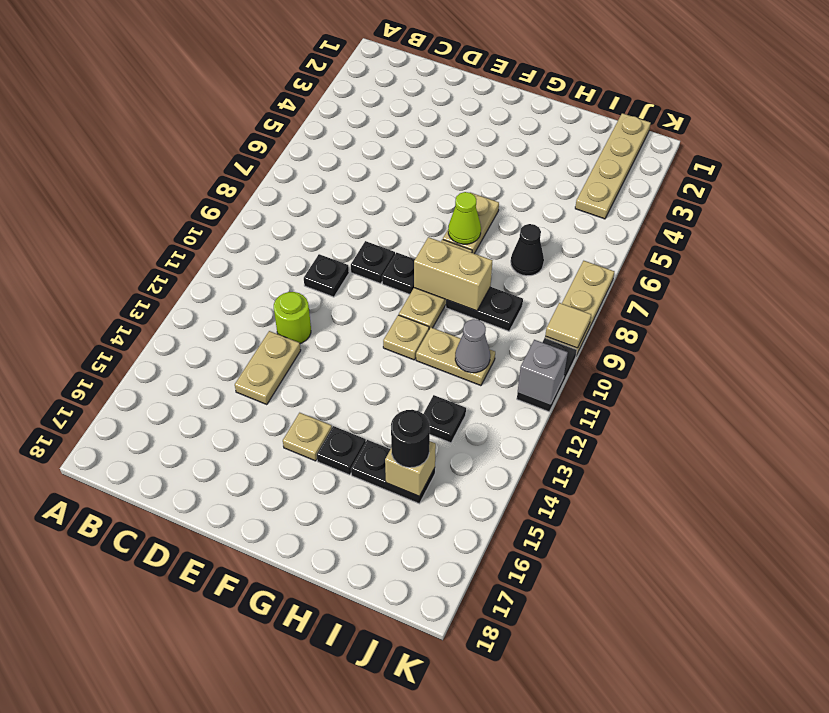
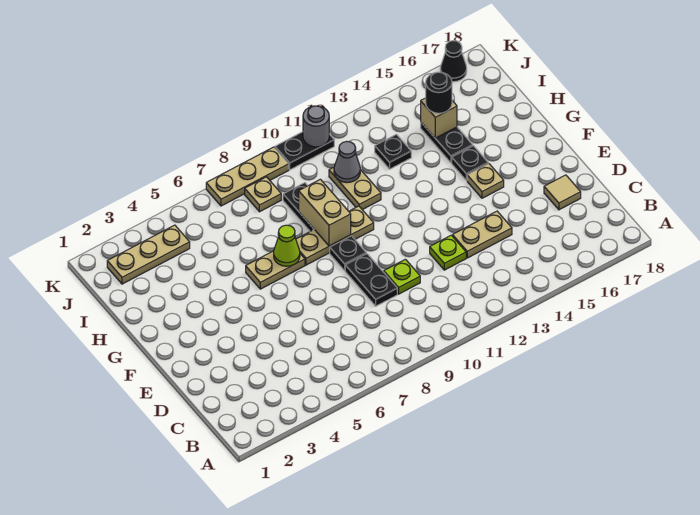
black plate D10 level 1 -> lime plate D10 level 1
lime round brick D12 level 1 -> lime plate D12 level 1
black plate E9 level 1 -> black plate D9:E9 level 1
tan plate G11 level 1 -> tan plate J8 level 1
black cone I7 level 1 -> black cone K17 level 1
tan plate J1:J4 level 1 -> tan plate J2:J4 level 1
tan tile K9 level 2 -> tan tile D17 level 1
grey brick K11 level 2 -> grey round brick K11 level 2

